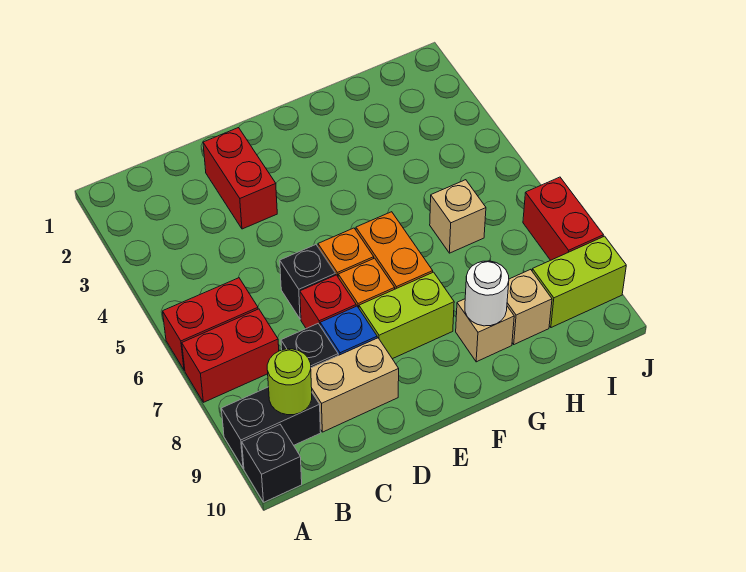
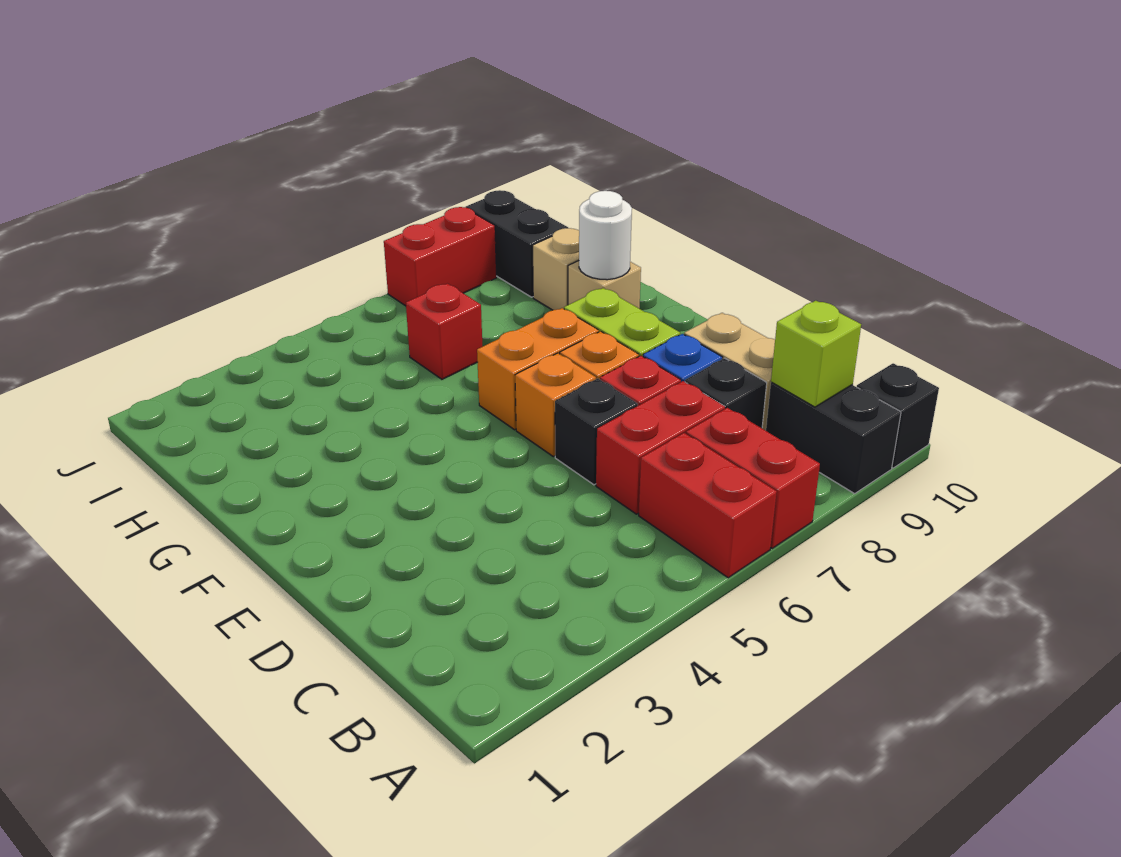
lime round brick B9 level 2 -> lime brick B9 level 2
red brick D2:D3 level 1 -> red brick C6:C7 level 1
tan brick H6 level 1 -> red brick H6 level 1
lime brick I9:J9 level 1 -> black brick I9:J9 level 1

